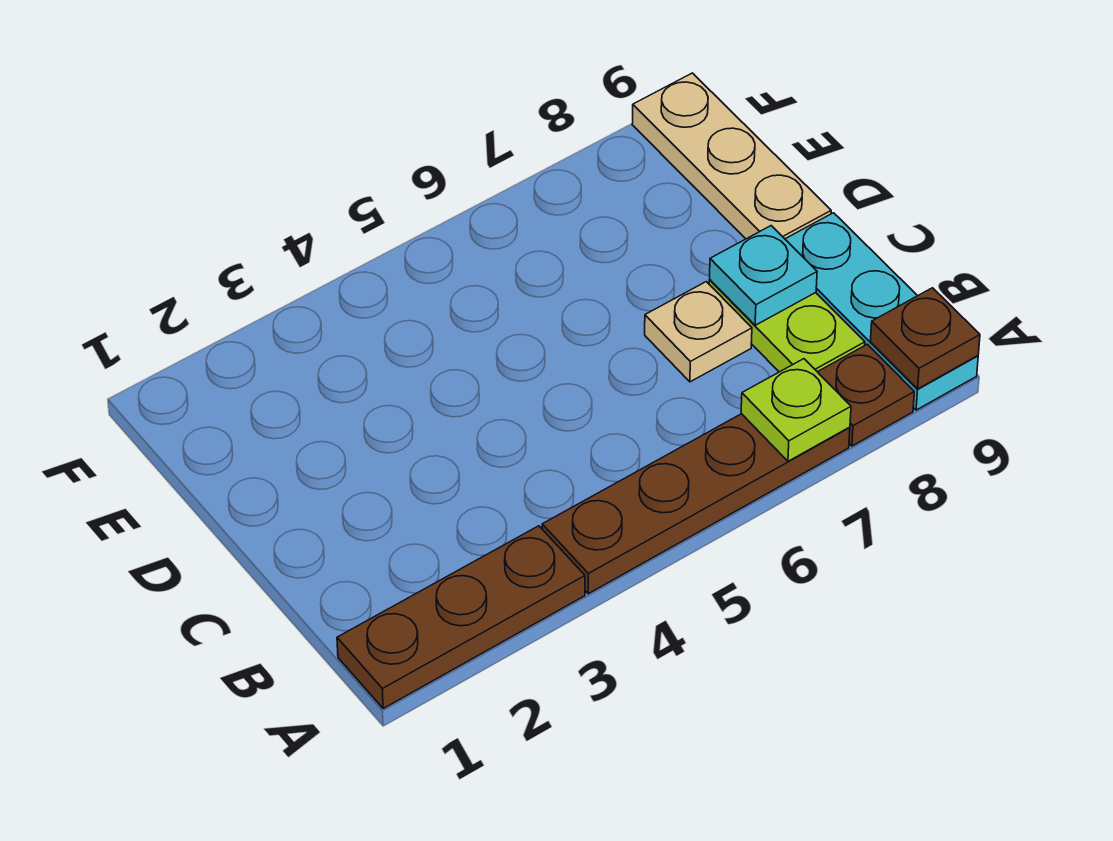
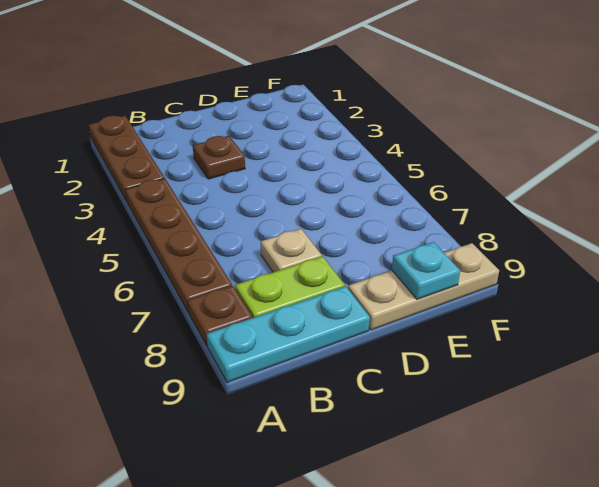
lime plate A7 level 2 -> none
brown plate A9 level 2 -> brown plate C3 level 1
cyan plate C8 level 2 -> cyan plate E9 level 2

